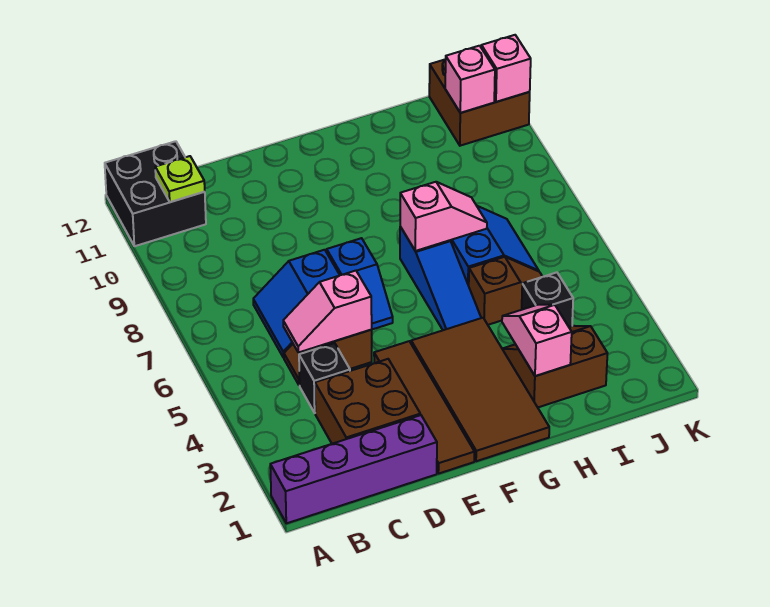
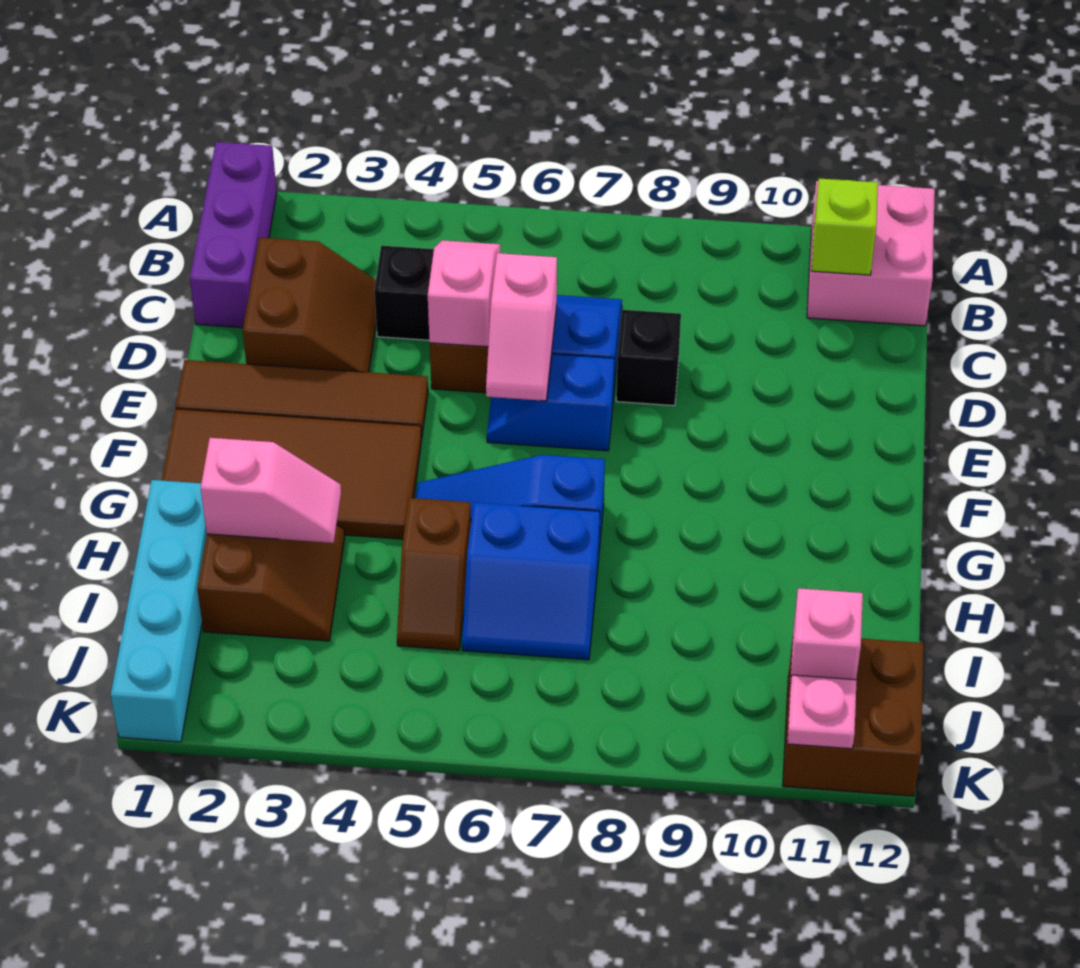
purple brick A1:D1 level 1 -> purple brick A1:C1 level 1
black brick A11:B12 level 1 -> pink brick A11:B12 level 1
lime plate B11 level 2 -> lime brick B11 level 2
brown brick C2:D3 level 1 -> brown slope C2:D3 level 1 top 2
pink slope G7:H7 level 2 top G -> pink slope D6:E6 level 2 top D
none -> cyan brick H1:K1 level 1
black brick I4 level 1 -> black brick D8 level 1
pink brick K11 level 2 -> pink plate K11 level 2

